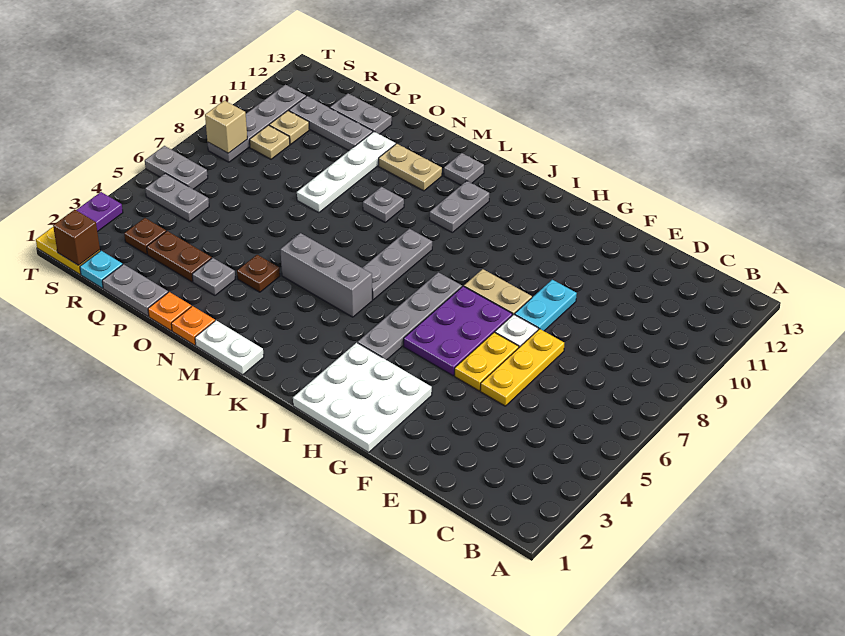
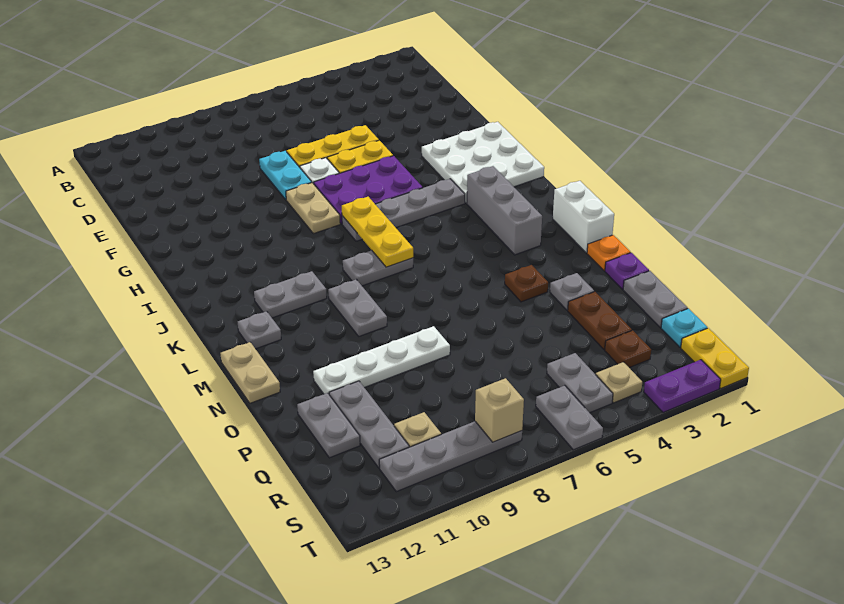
cyan plate F8:F9 level 1 -> cyan plate E8:F8 level 1
none -> yellow plate I7:K7 level 2
grey brick K5:M5 level 1 -> grey brick J3:L3 level 1
grey plate K6:K8 level 1 -> grey plate K7:K8 level 1
white plate L1:M1 level 1 -> white brick L1:M1 level 1
grey plate M9 level 1 -> grey plate L9:M9 level 1
tan plate M11:N11 level 1 -> tan plate M13:N13 level 1
orange plate O1 level 1 -> purple plate O1 level 1
tan plate R9 level 1 -> tan plate S4 level 1
brown brick S1 level 2 -> none

